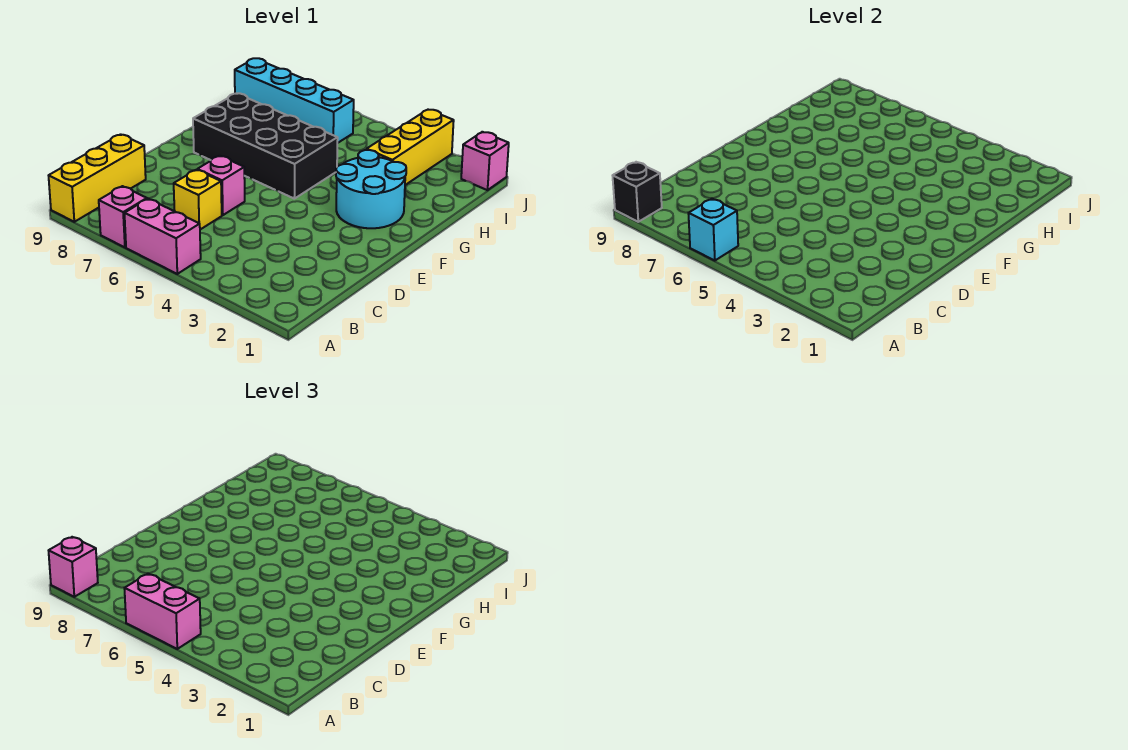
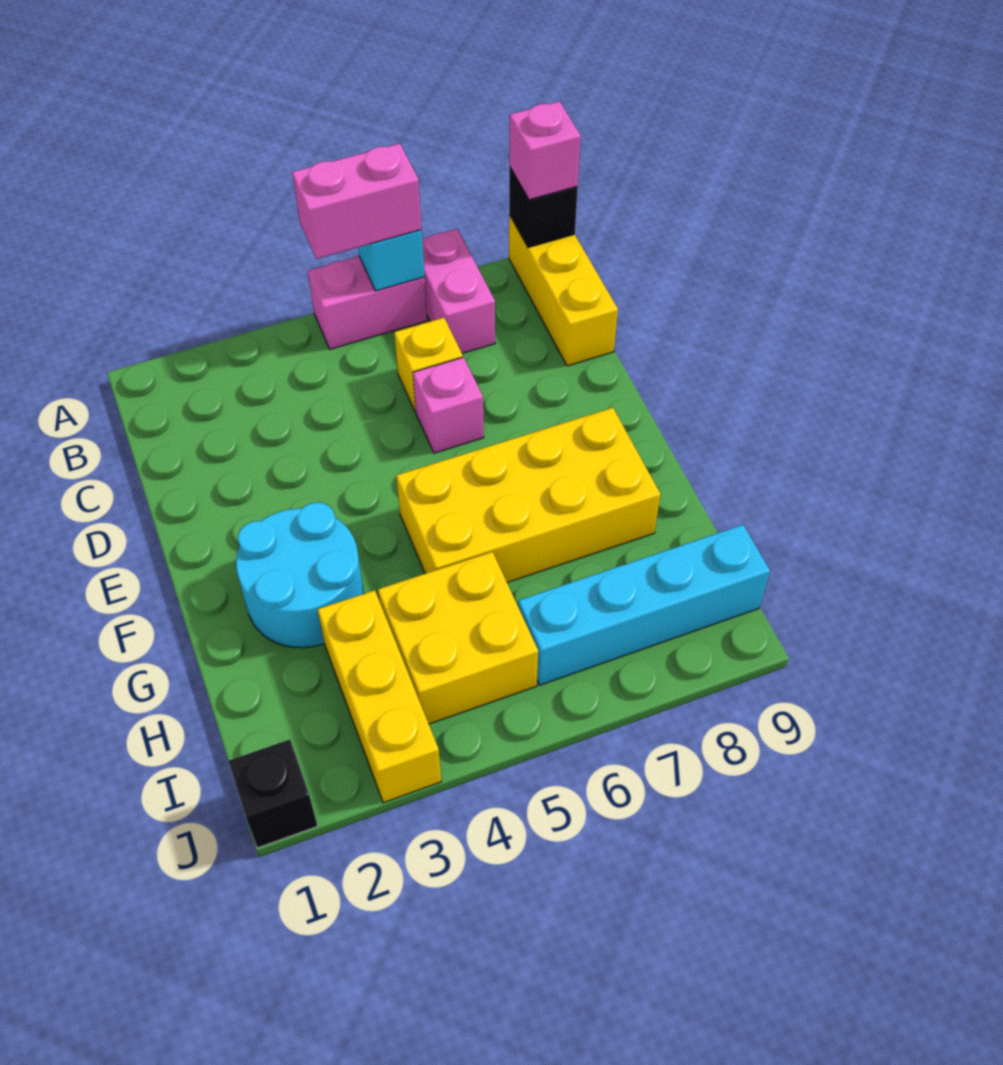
pink brick A7 level 1 -> pink brick A7:B7 level 1
black brick F5:G8 level 1 -> yellow brick F5:G8 level 1
none -> yellow brick H4:I5 level 1
pink brick J1 level 1 -> black brick J1 level 1

